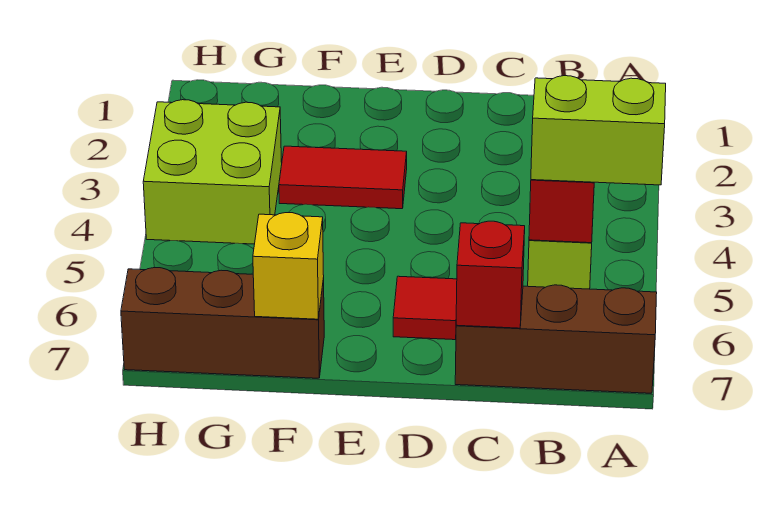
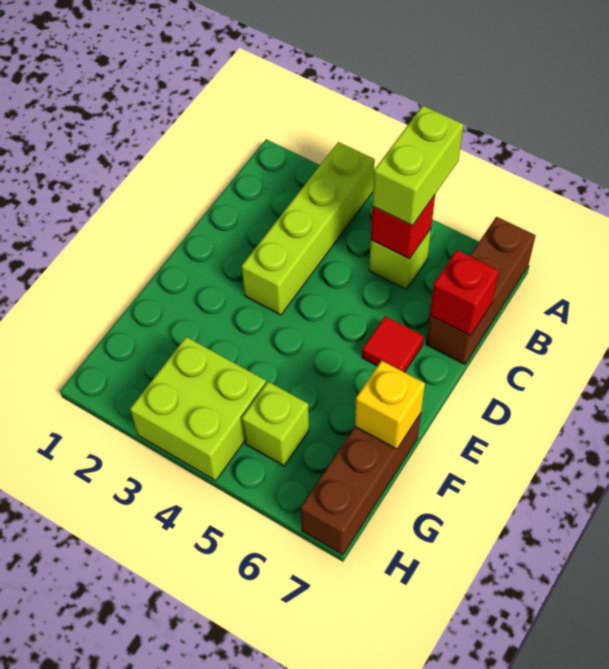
none -> lime brick A3:D3 level 1
red tile E3:F3 level 1 -> none
none -> lime brick G5 level 1

